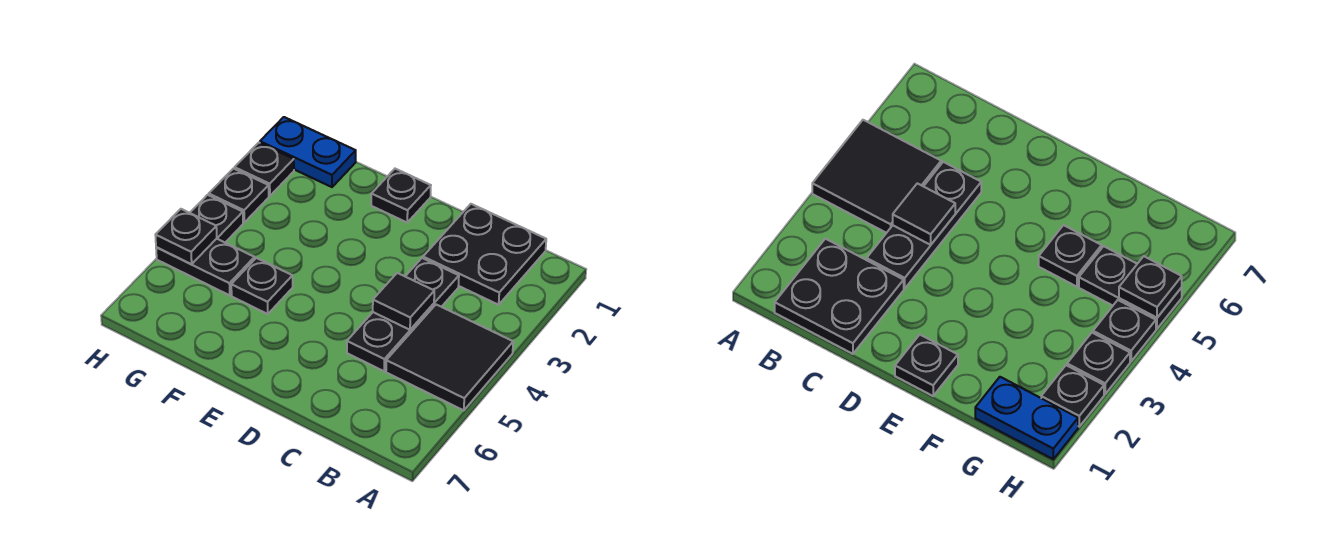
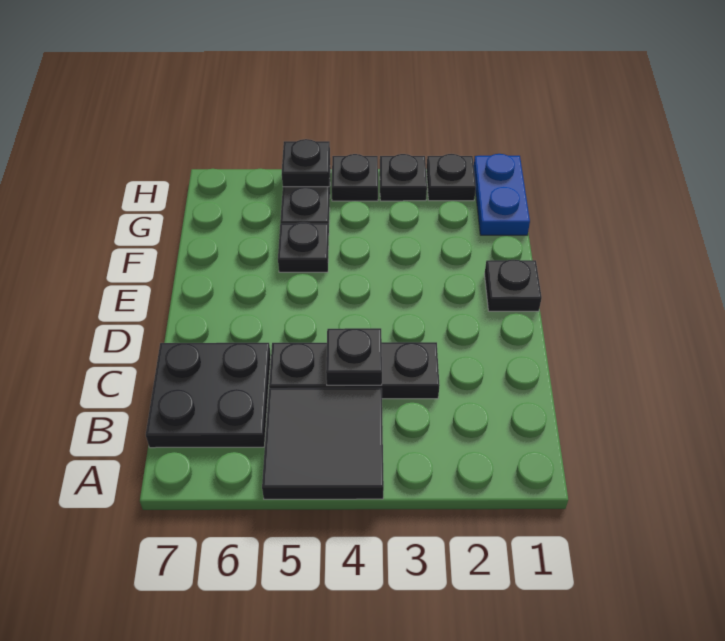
black plate B1:C2 level 1 -> black plate B6:C7 level 1
black tile C4 level 2 -> black plate C4 level 2

